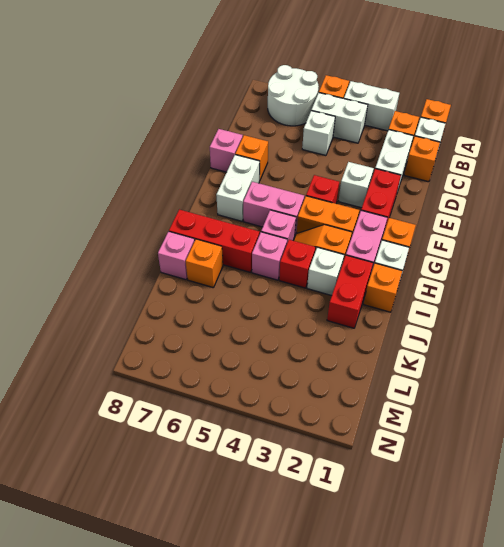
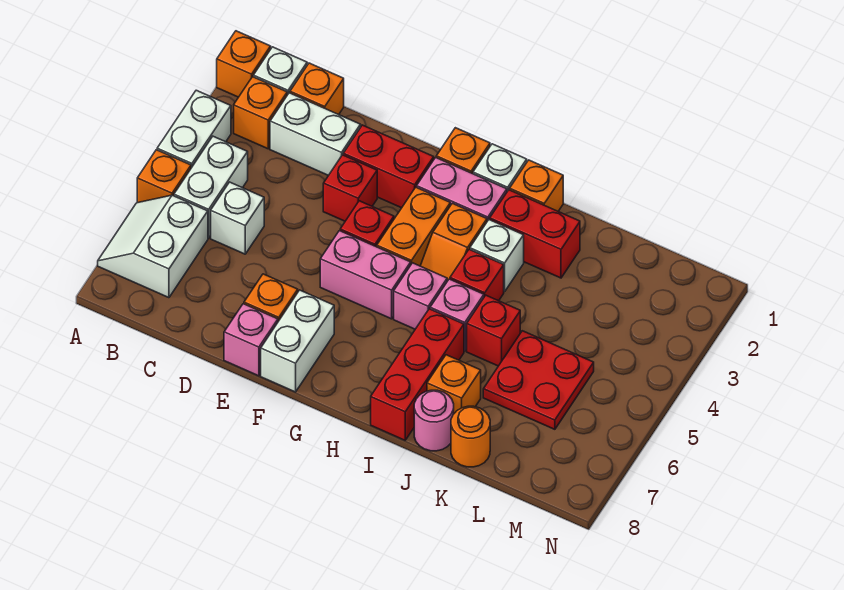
white round brick A6:B7 level 1 -> white slope A6:B7 level 1 top B
white brick E3 level 1 -> red brick E3 level 1
white brick F7:G7 level 1 -> white brick F7:F8 level 1
pink brick G5:G6 level 1 -> pink brick F5:G5 level 1
none -> red brick J5 level 1
pink brick J8 level 1 -> pink round brick J8 level 1
none -> red plate K5:L6 level 1
none -> orange round brick K8 level 1

